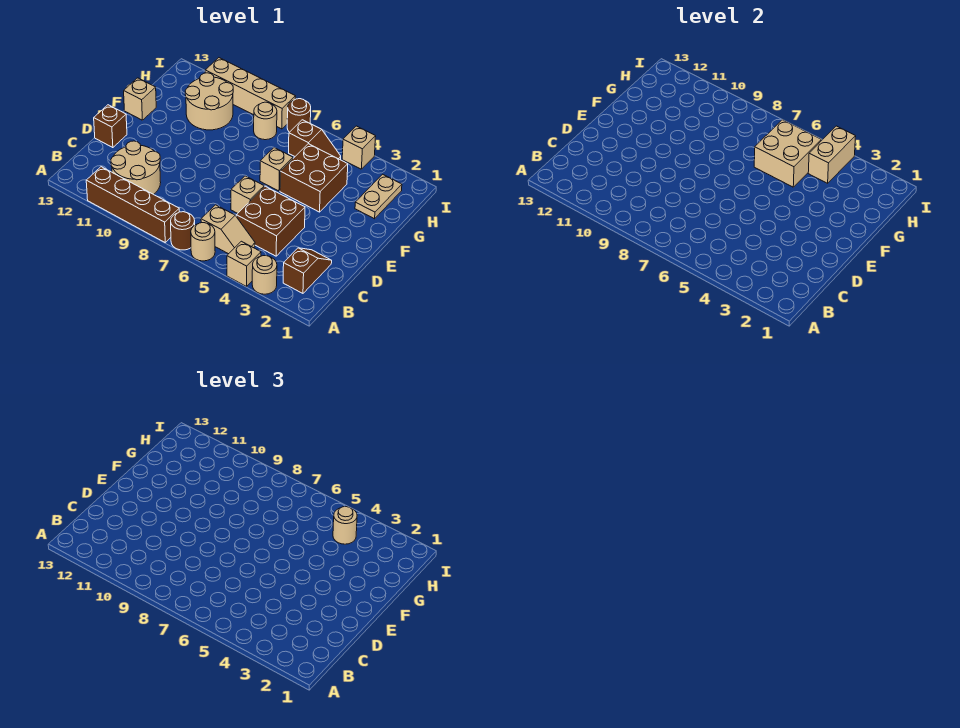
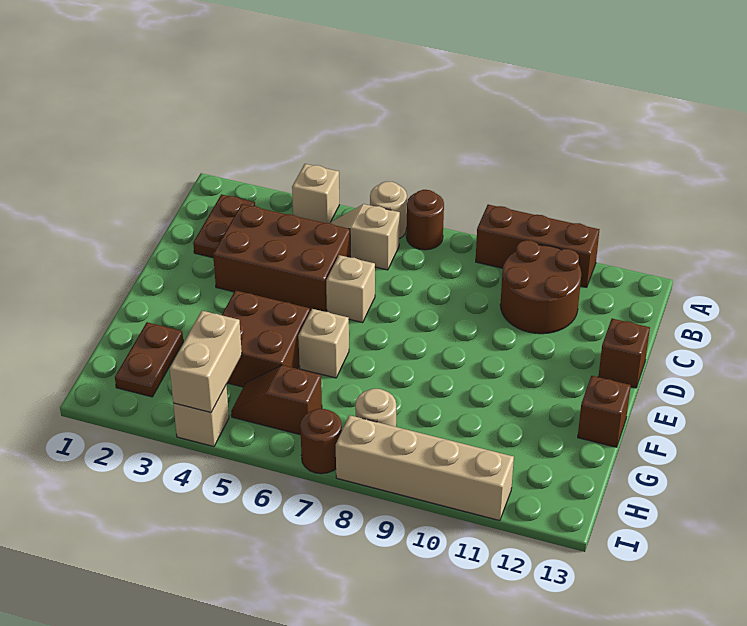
tan round brick A3 level 1 -> none
brown brick A8:A11 level 1 -> brown brick A9:A11 level 1
brown slope B2:C2 level 1 top B -> brown plate B2:C2 level 1
tan round brick B10:C11 level 1 -> brown round brick B10:C11 level 1
brown brick C4:D5 level 1 -> brown brick C3:D5 level 1
tan brick F13 level 1 -> brown brick F13 level 1
tan plate G2:H2 level 1 -> brown plate G2:H2 level 1
tan brick G5:H6 level 2 -> none
tan round brick G10:H11 level 1 -> none
tan round brick H4 level 3 -> none

